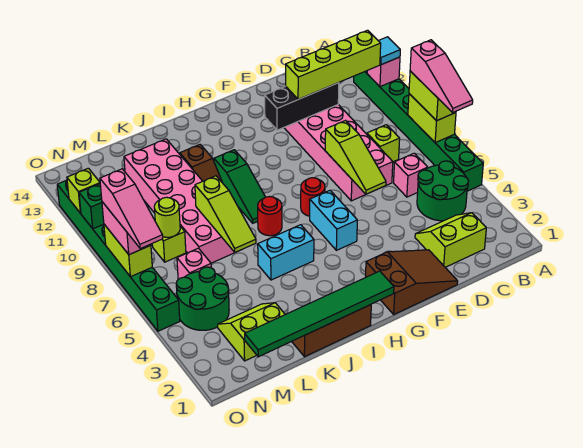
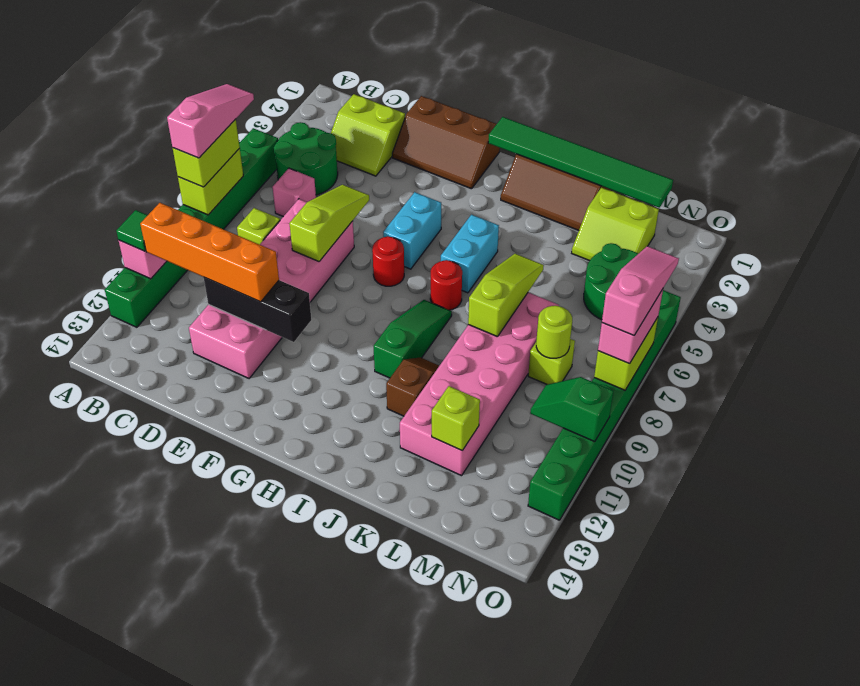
cyan tile A11 level 3 -> green tile A11 level 3
lime brick B11:E11 level 3 -> orange brick B11:E11 level 3
brown slope E1:G2 level 1 top G -> brown slope E1:G2 level 1 top 1
cyan brick I5:J5 level 1 -> cyan brick I5:I6 level 1
pink brick M6 level 1 -> none
lime brick O11 level 2 -> lime brick L12 level 2

